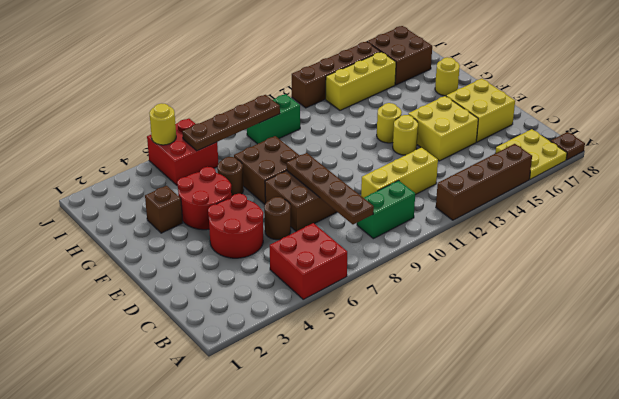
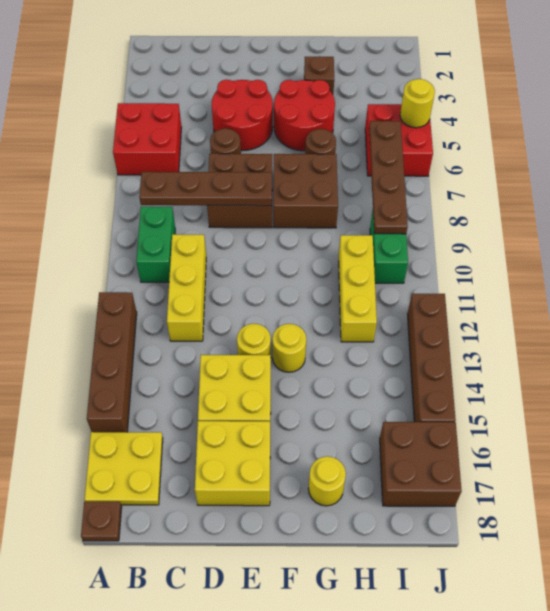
yellow brick I13:I15 level 1 -> yellow brick H10:H12 level 1

